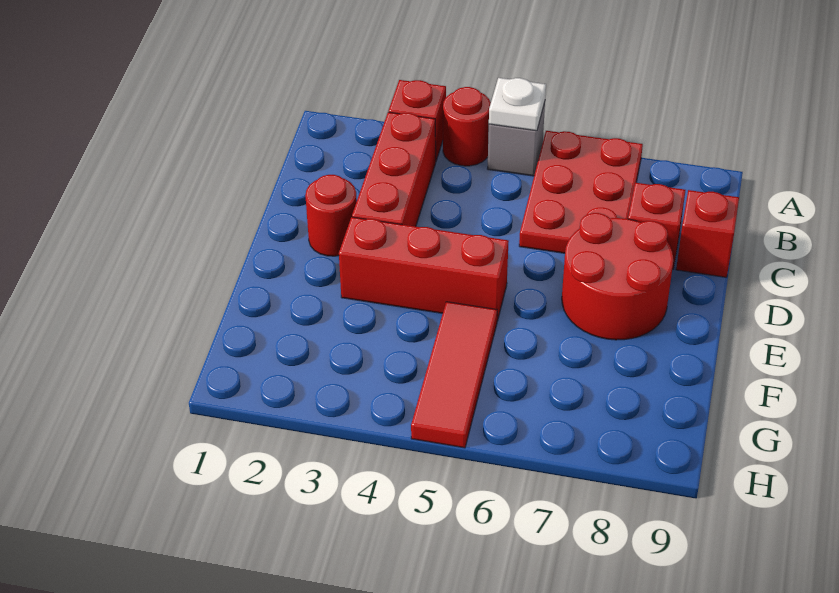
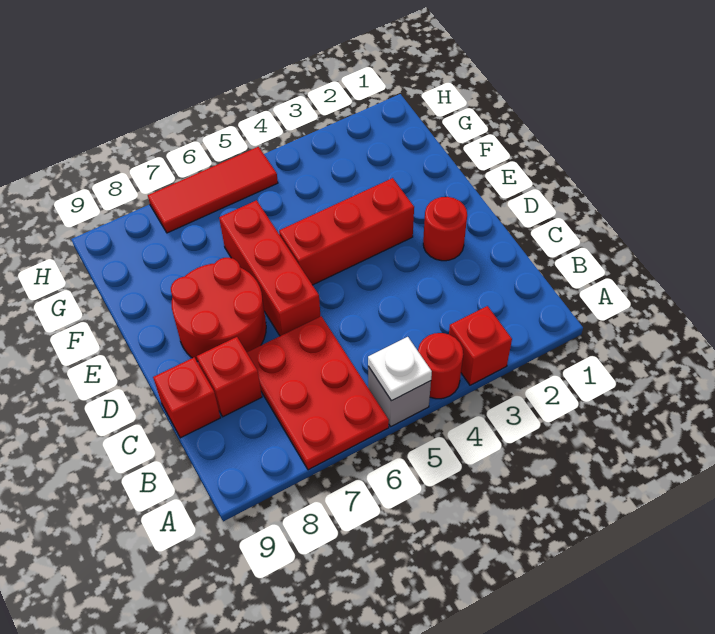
red brick B3:D3 level 1 -> red brick D6:F6 level 1
red tile F5:H5 level 1 -> red tile H5:H7 level 1

